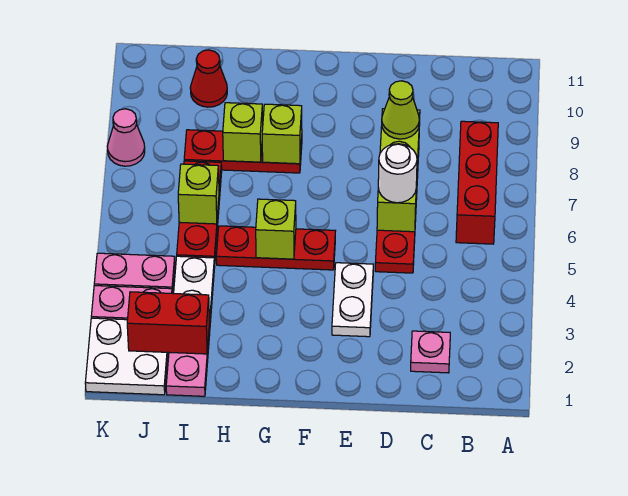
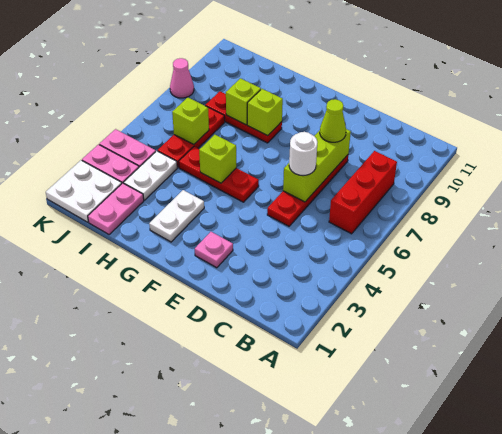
pink plate C2 level 1 -> pink plate E2 level 1
white plate E3:E4 level 1 -> white plate G2:G3 level 1
red brick I2:J2 level 2 -> none
red cone I10 level 1 -> none

